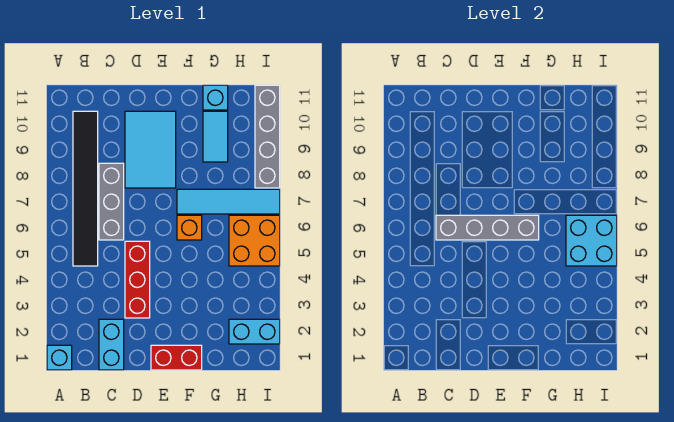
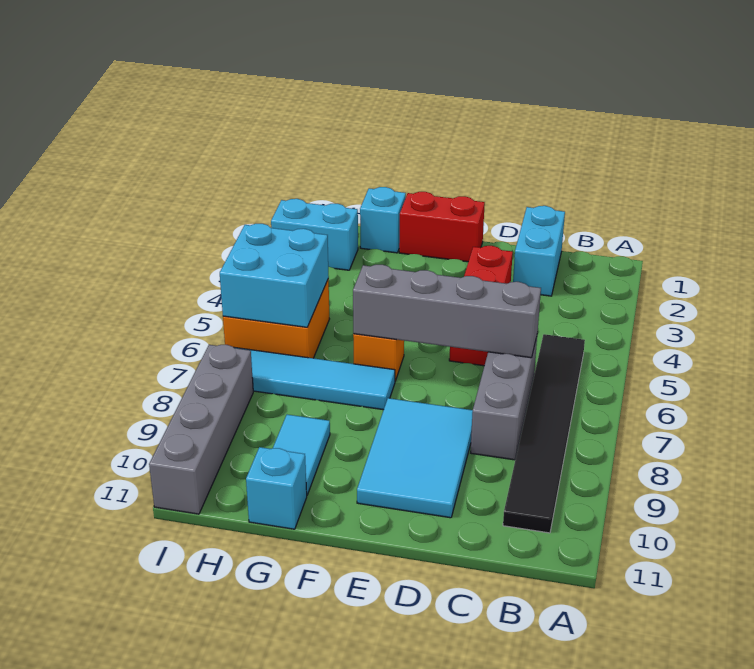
cyan brick A1 level 1 -> cyan brick G1 level 1

